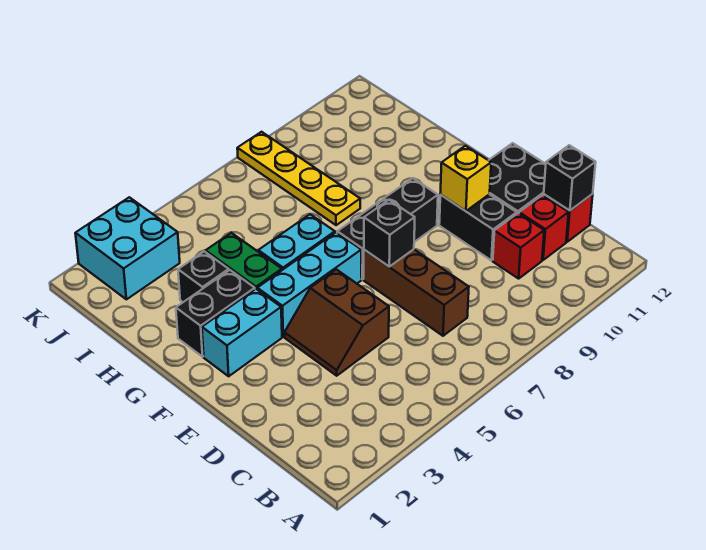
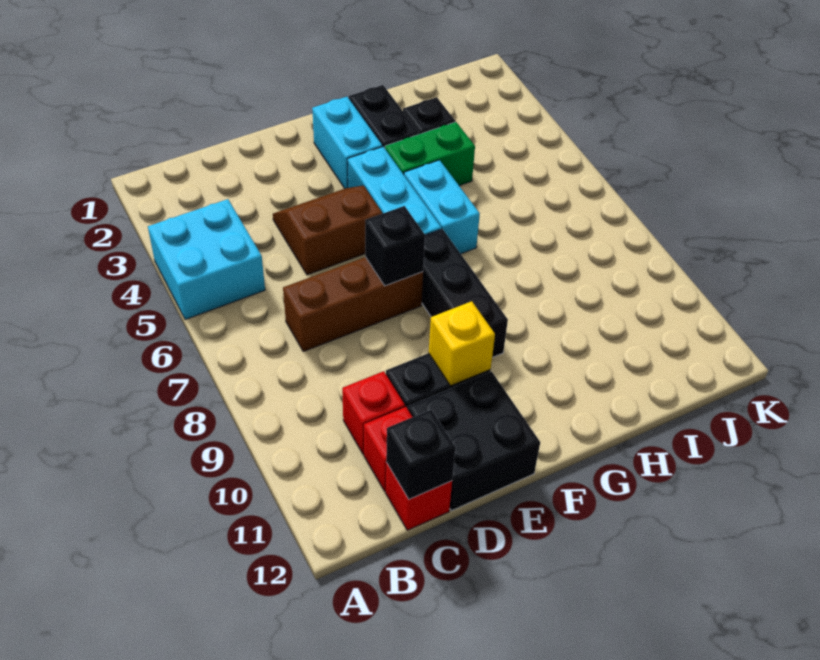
yellow plate H8:K8 level 1 -> none
cyan brick J2:K3 level 1 -> cyan brick A4:B5 level 1

